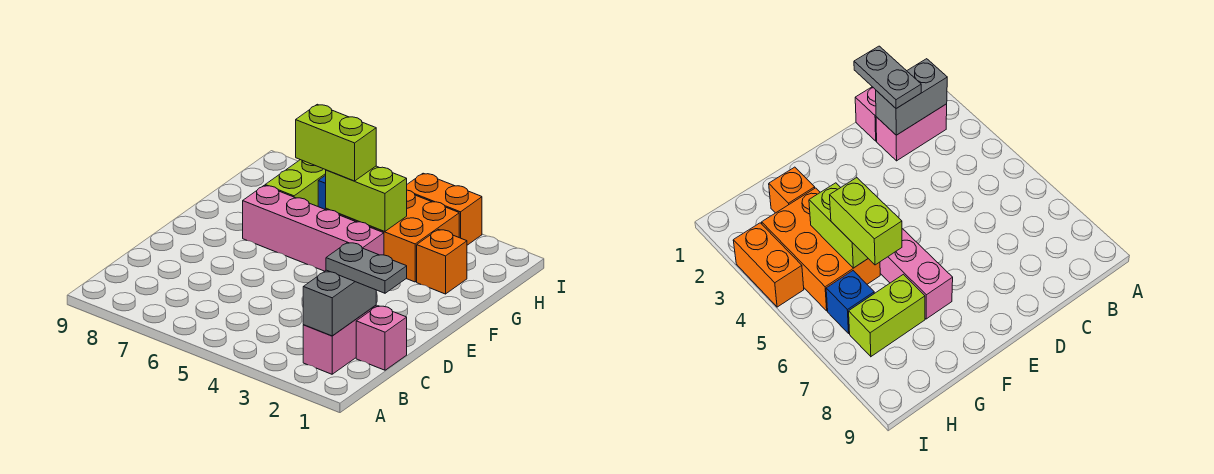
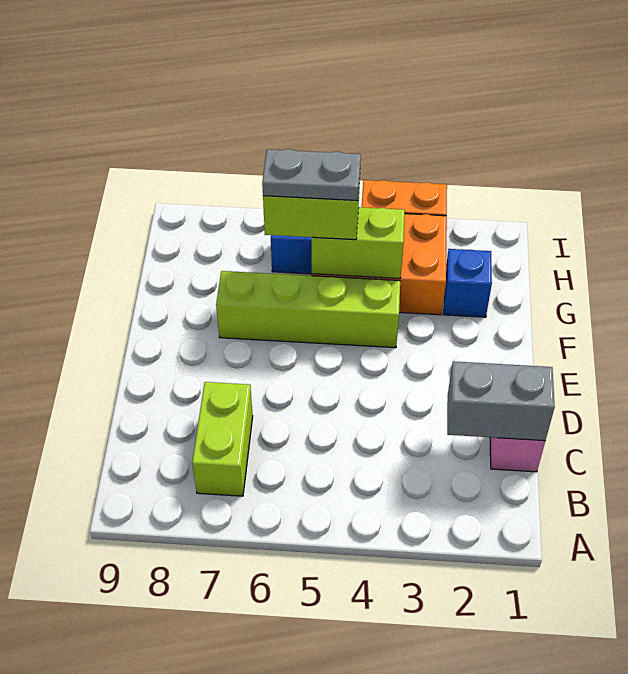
pink brick B2:C2 level 1 -> none
grey brick B2:C2 level 2 -> grey brick C1:C2 level 2
grey plate C1:C2 level 3 -> grey plate G5:G6 level 4
pink brick F4:F7 level 1 -> lime brick F4:F7 level 1
orange brick G2 level 1 -> blue brick G2 level 1
lime brick G7:H7 level 1 -> lime brick B7:C7 level 1

